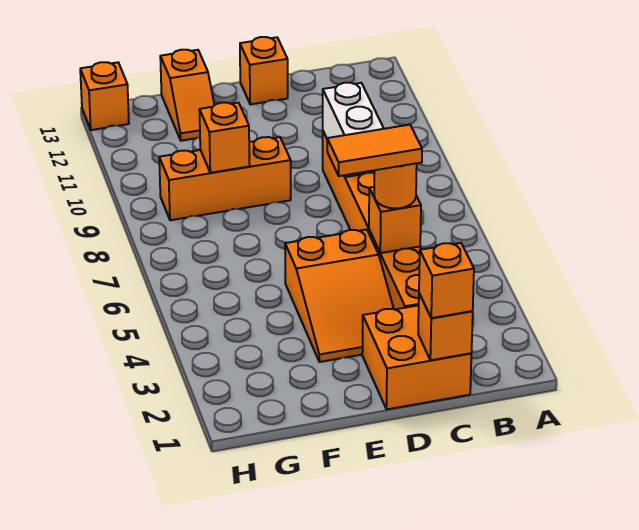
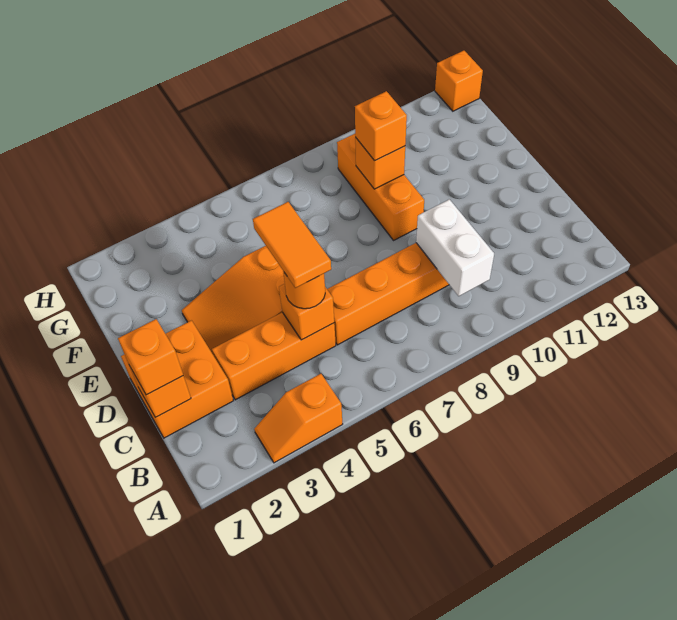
white brick C8:C9 level 2 -> white brick B9:C9 level 2
orange brick D13 level 1 -> orange brick F9 level 3
orange slope F12:F13 level 1 top 13 -> orange slope A3:A4 level 1 top 4

